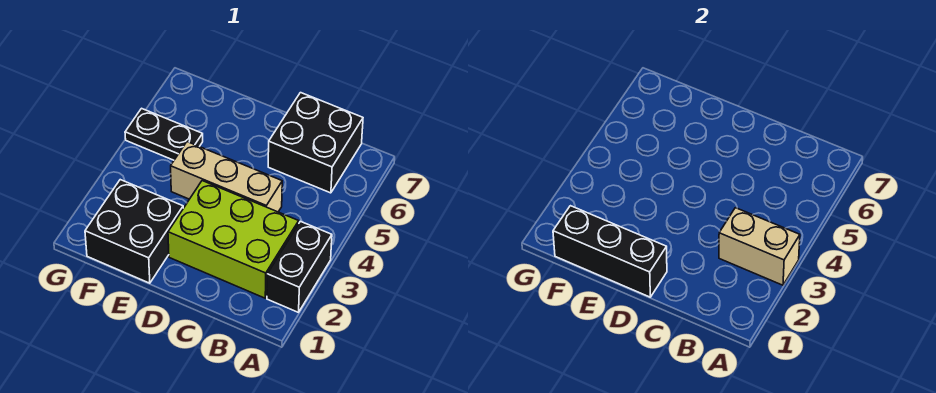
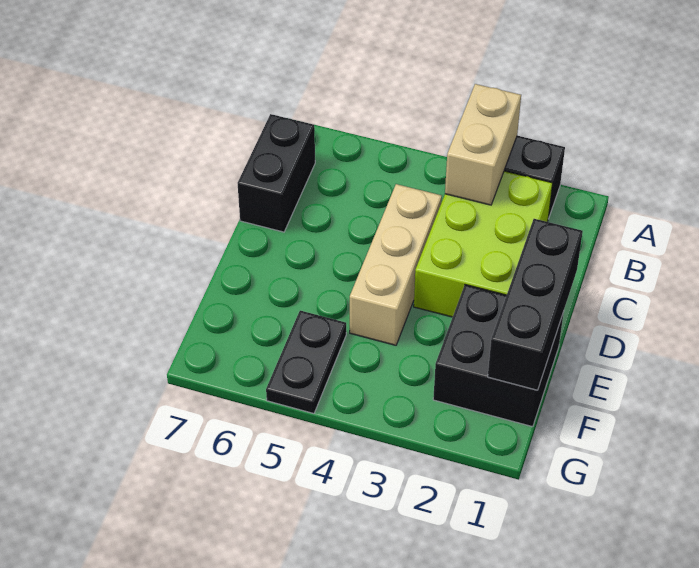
black brick B6:C7 level 1 -> black brick B7:C7 level 1

